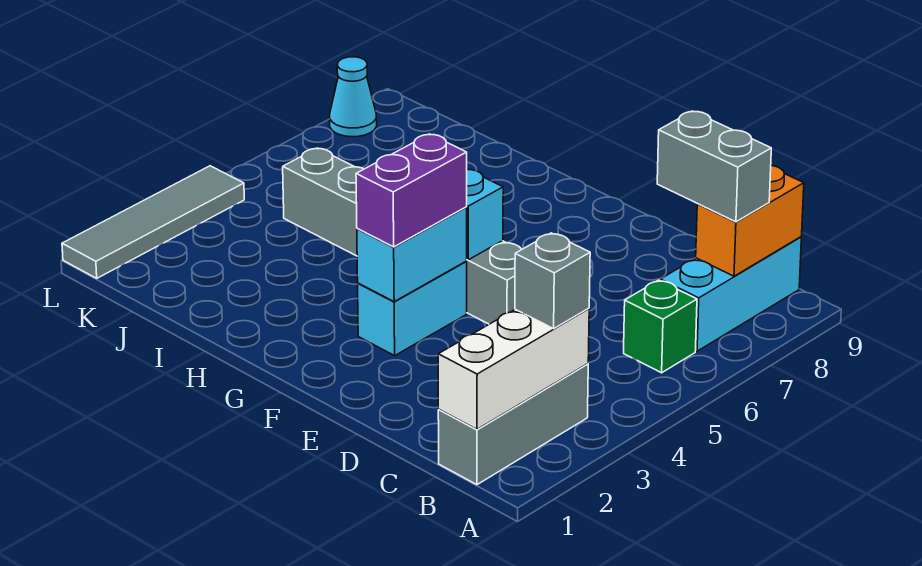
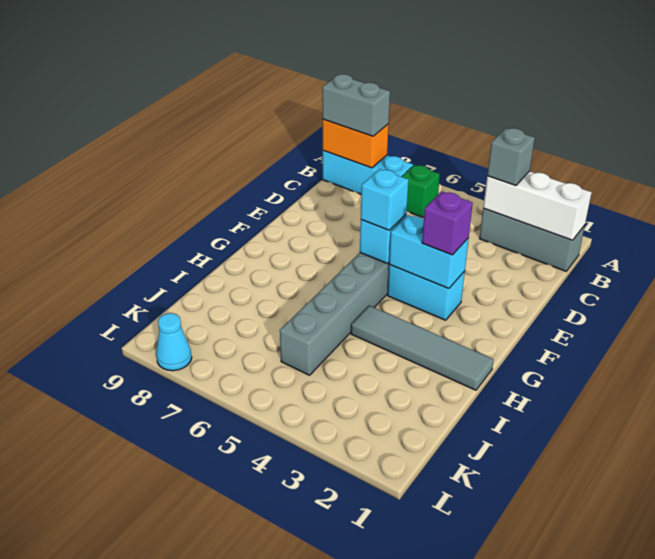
grey brick B8:C8 level 3 -> grey brick B8:B9 level 3
purple brick F3:F4 level 3 -> purple brick F3 level 3
none -> cyan brick F5 level 3
grey tile L1:L4 level 1 -> grey tile H1:H4 level 1

